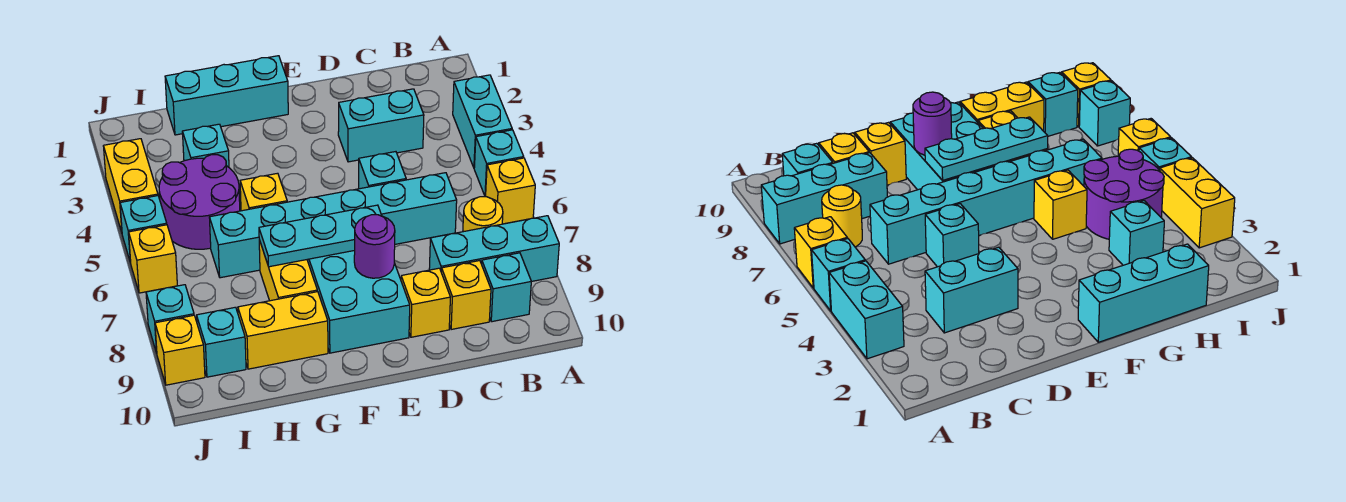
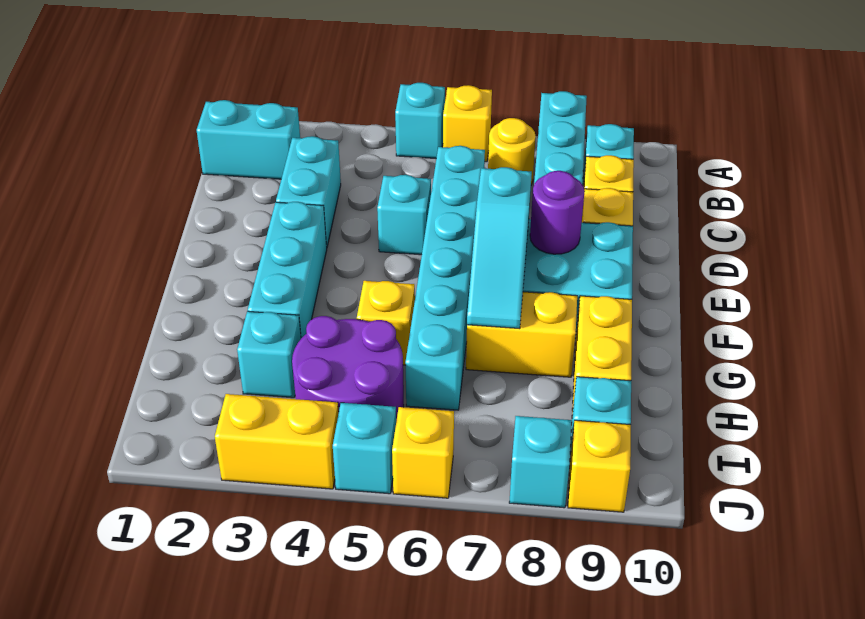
cyan brick A3:A4 level 1 -> cyan brick B1:B2 level 1
cyan plate E7:G7 level 2 -> cyan slope E7:G7 level 2 top E
cyan brick F1:H1 level 1 -> cyan brick E3:G3 level 1

